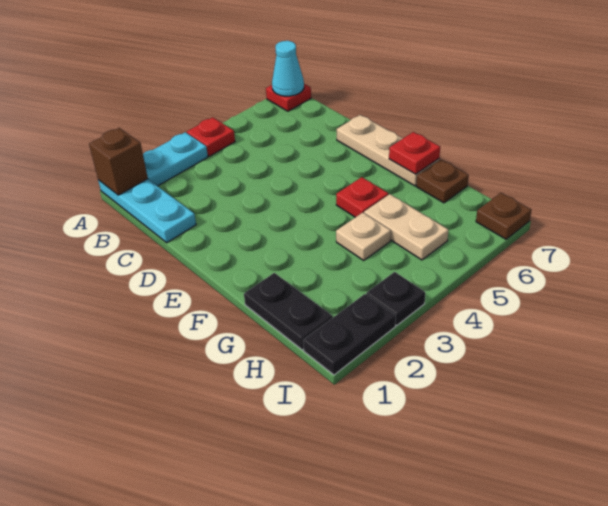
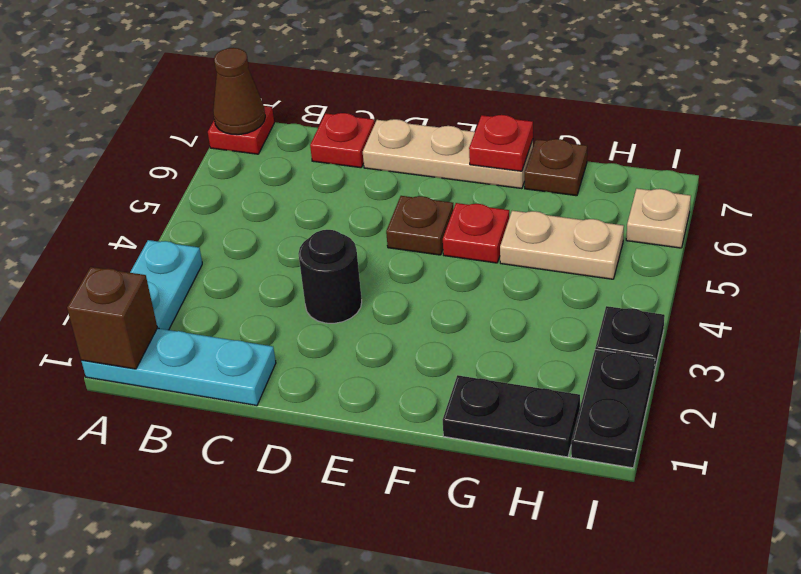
red plate A4 level 1 -> red plate C7 level 1
cyan cone A7 level 2 -> brown cone A7 level 2
none -> black round brick D3 level 1
tan plate G4 level 1 -> tan plate I6 level 1
brown plate I7 level 1 -> brown plate E5 level 1

